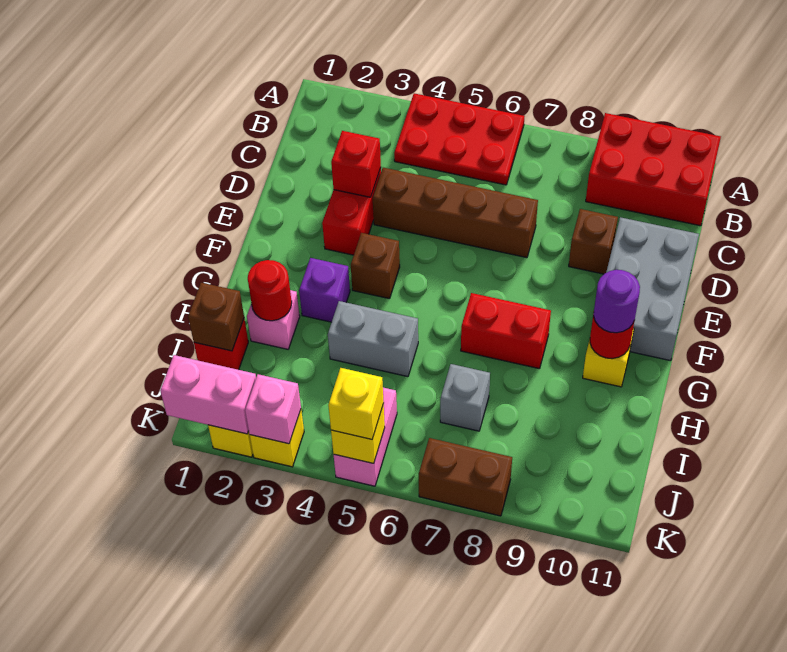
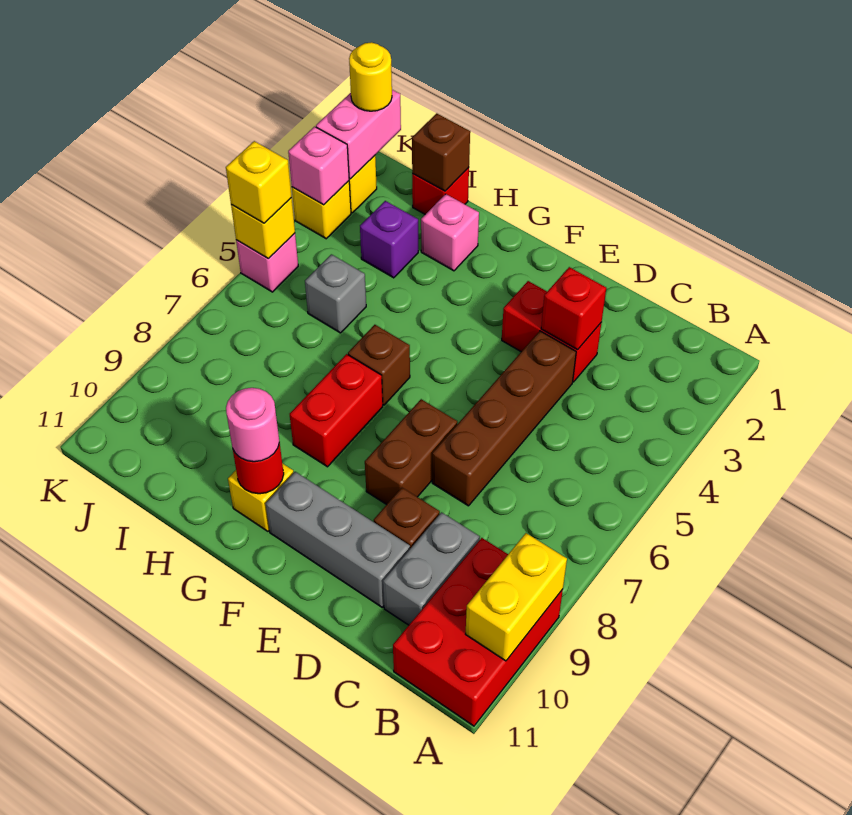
red plate A4:B6 level 1 -> none
none -> yellow brick A9:A10 level 2
grey brick D10:F11 level 1 -> grey brick D10:F10 level 1
brown brick F4 level 1 -> brown brick G6 level 1
purple brick G3 level 1 -> purple brick I3 level 1
purple round brick G10 level 3 -> pink round brick G10 level 3
red round brick H2 level 2 -> none
grey brick H4:H5 level 1 -> grey brick C9:C10 level 1
grey brick I7 level 1 -> grey brick I5 level 1
pink brick J5:K5 level 1 -> pink brick K5 level 1
none -> yellow round brick K1 level 3
brown brick K7:K8 level 1 -> brown brick E7:E8 level 1

